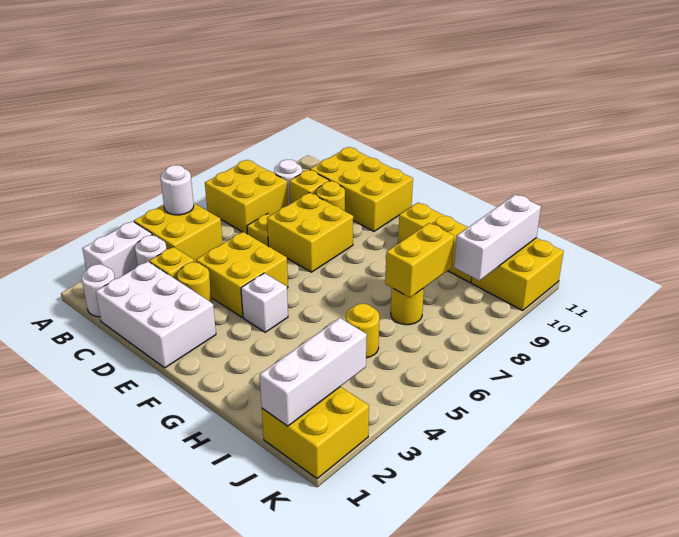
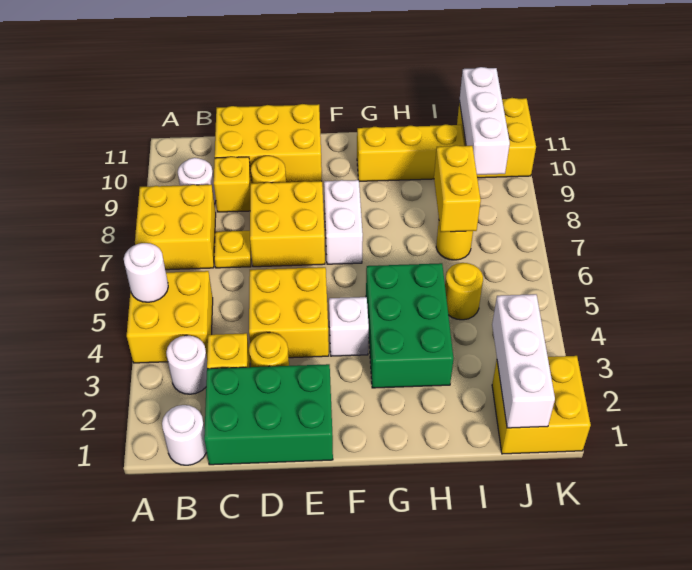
white brick A2:A3 level 1 -> white brick F7:F8 level 1
white brick C1:E2 level 1 -> green brick C1:E2 level 1
none -> green brick G3:H5 level 1

